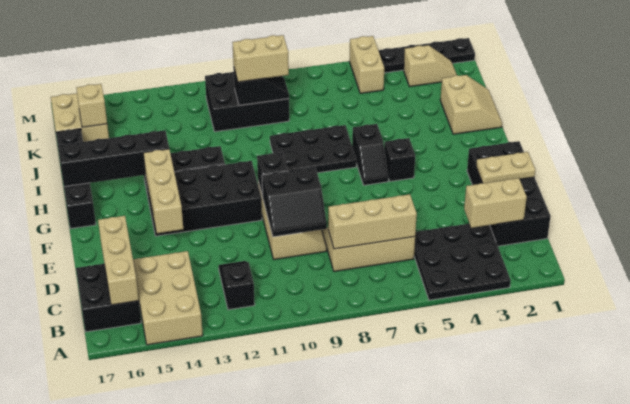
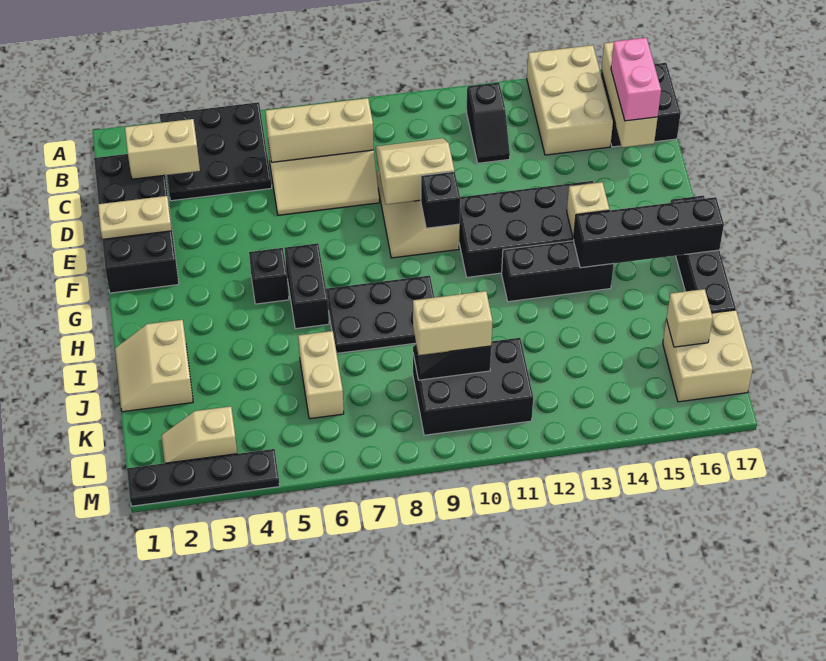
none -> pink brick C16:D16 level 3
black slope D9:E10 level 2 top E -> tan slope D9:E10 level 2 top E
tan brick E14:G14 level 2 -> tan brick G14 level 2
black slope G6:H6 level 1 top H -> black brick G6:H6 level 1
tan brick L5:M5 level 1 -> tan brick J6:K6 level 1

